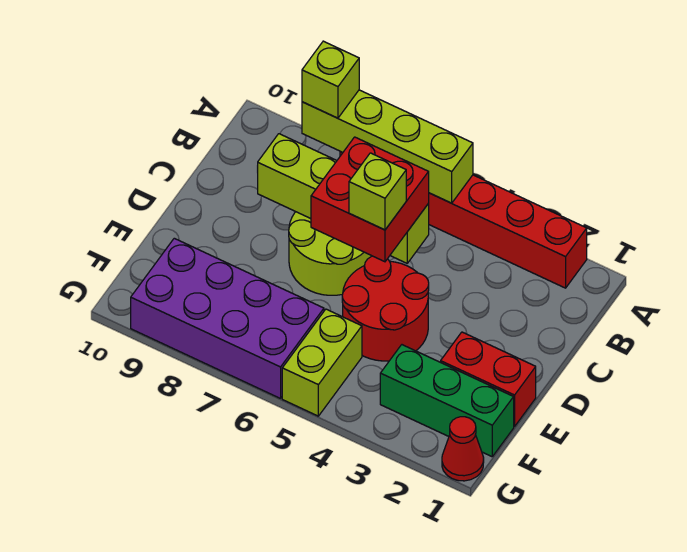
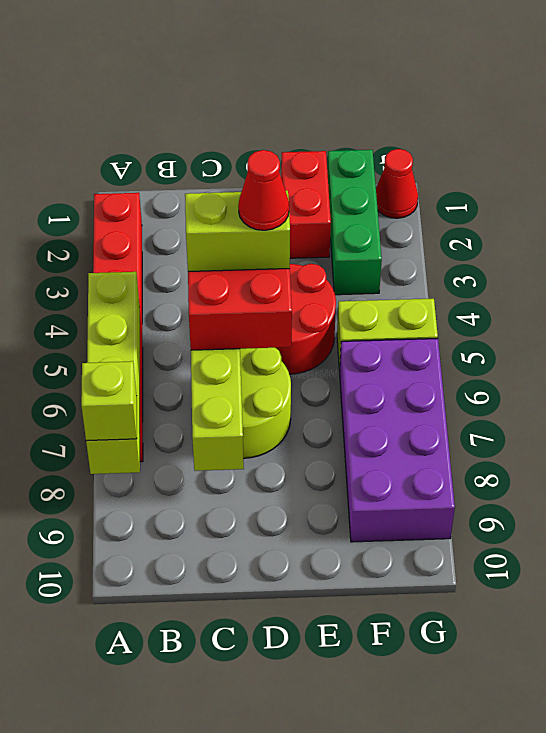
lime brick D5 level 4 -> lime brick C5:D5 level 4
none -> red cone D5 level 5

